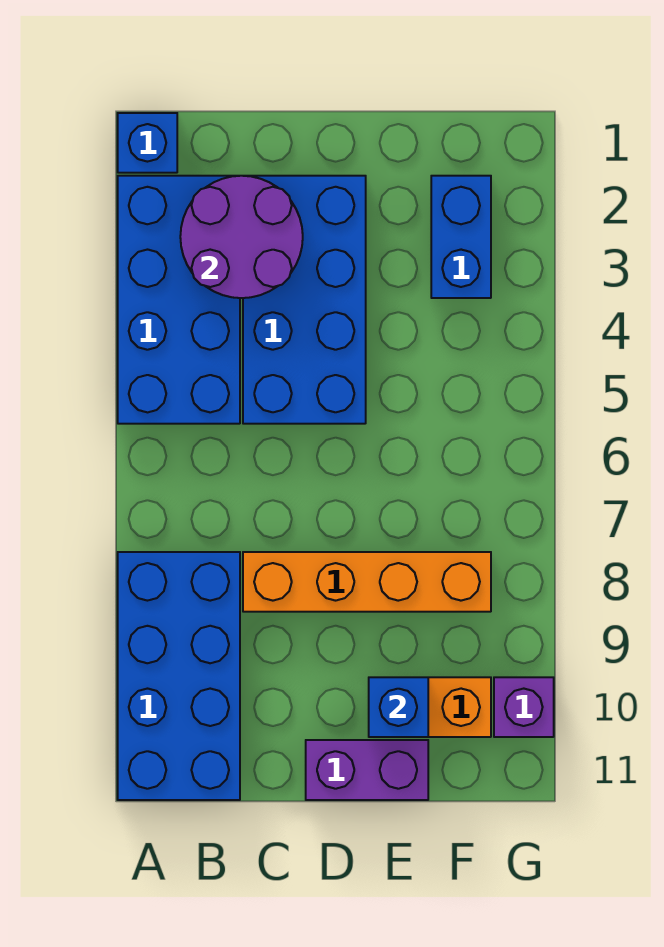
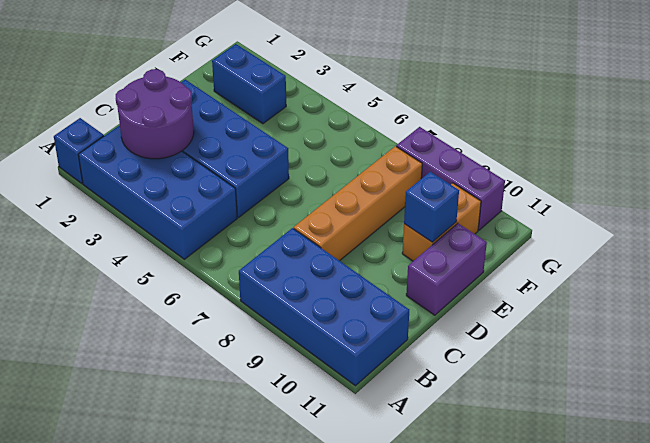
purple brick G10 level 1 -> purple brick G8:G10 level 1

